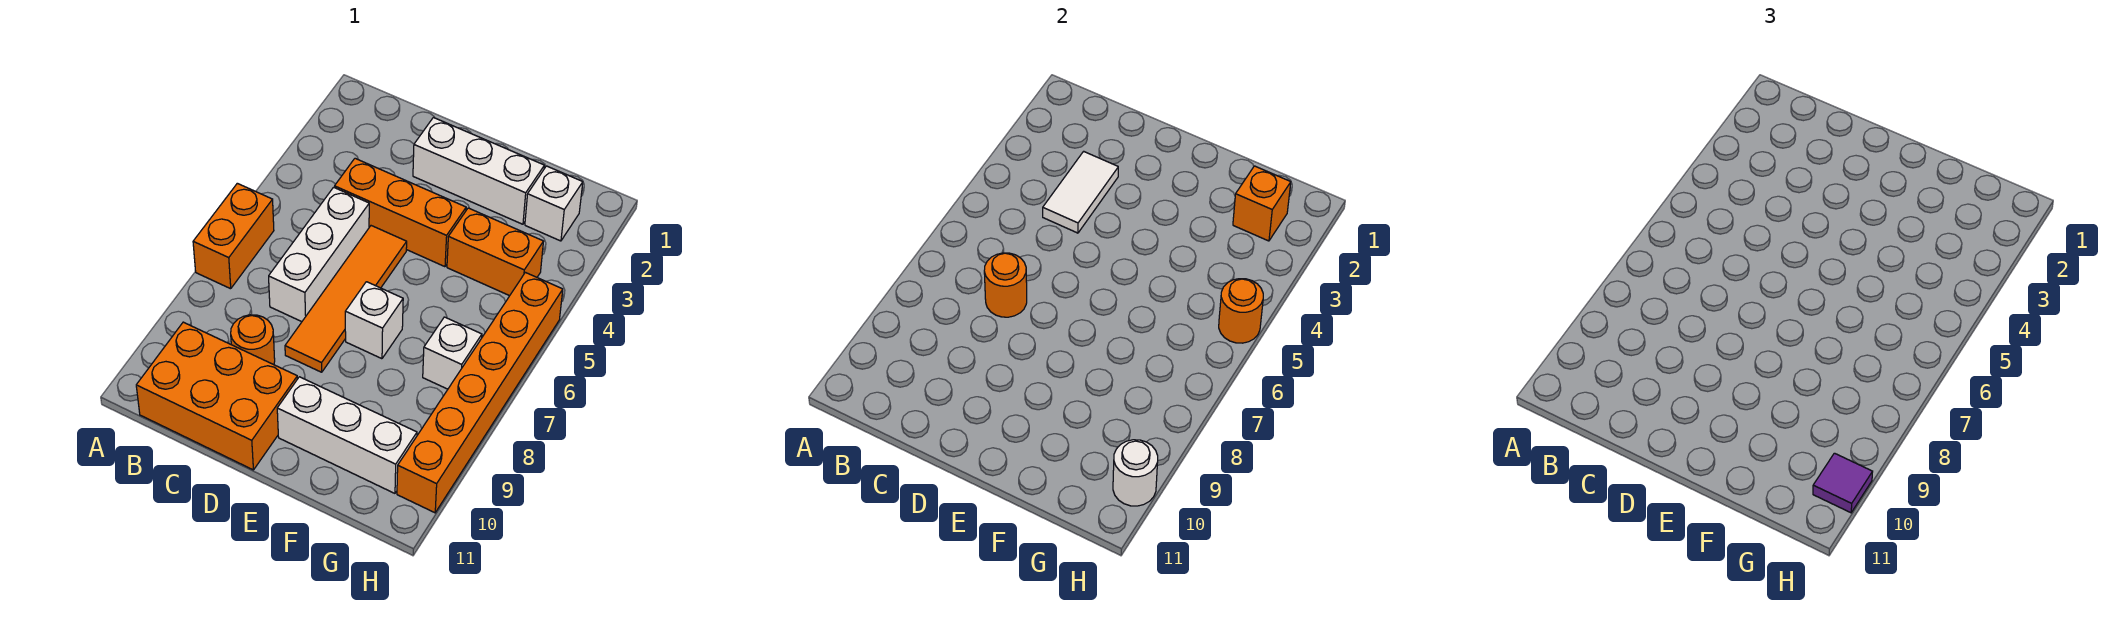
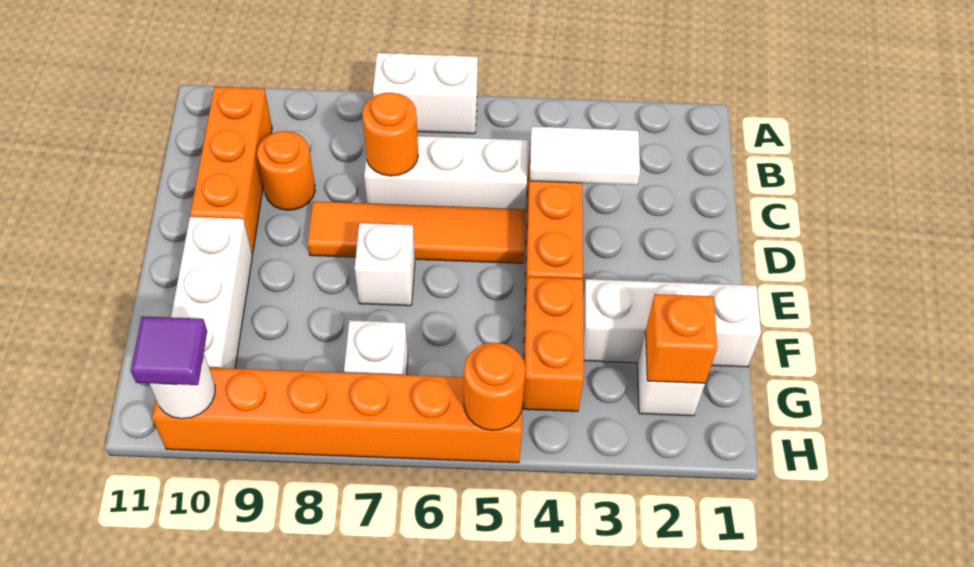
orange brick A6:A7 level 1 -> white brick A6:A7 level 1
orange brick B10:D11 level 1 -> orange brick B10:D10 level 1
white brick D2:F2 level 1 -> white brick F1:F3 level 1

